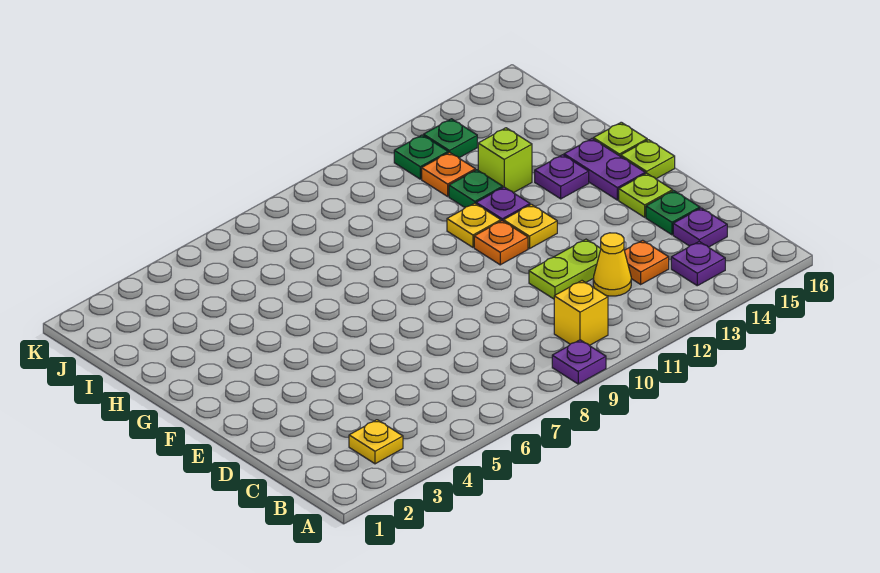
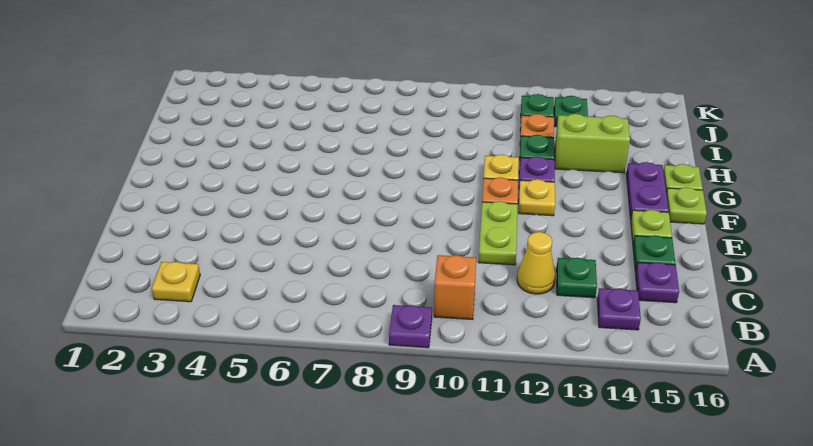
yellow brick B10 level 1 -> orange brick B10 level 1
orange plate C13 level 1 -> green plate C13 level 1
lime plate D11:D12 level 1 -> lime plate D11:E11 level 1
purple plate G14 level 1 -> none
lime brick H13 level 1 -> lime brick H13:H14 level 1

